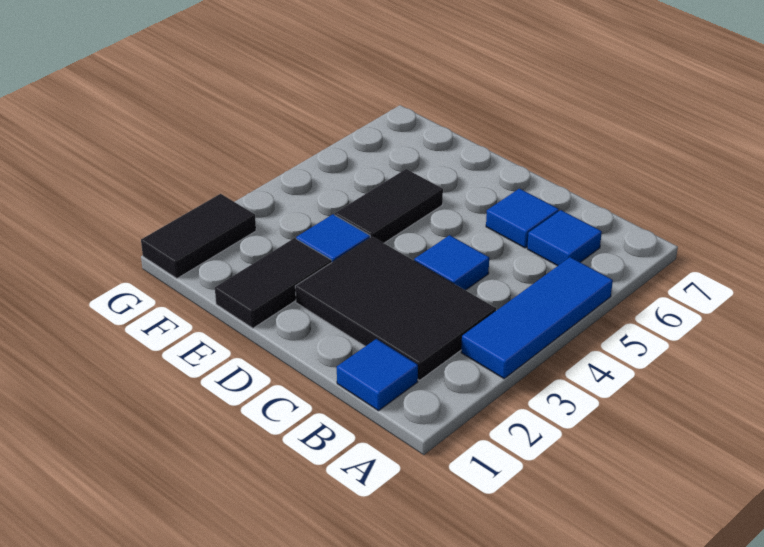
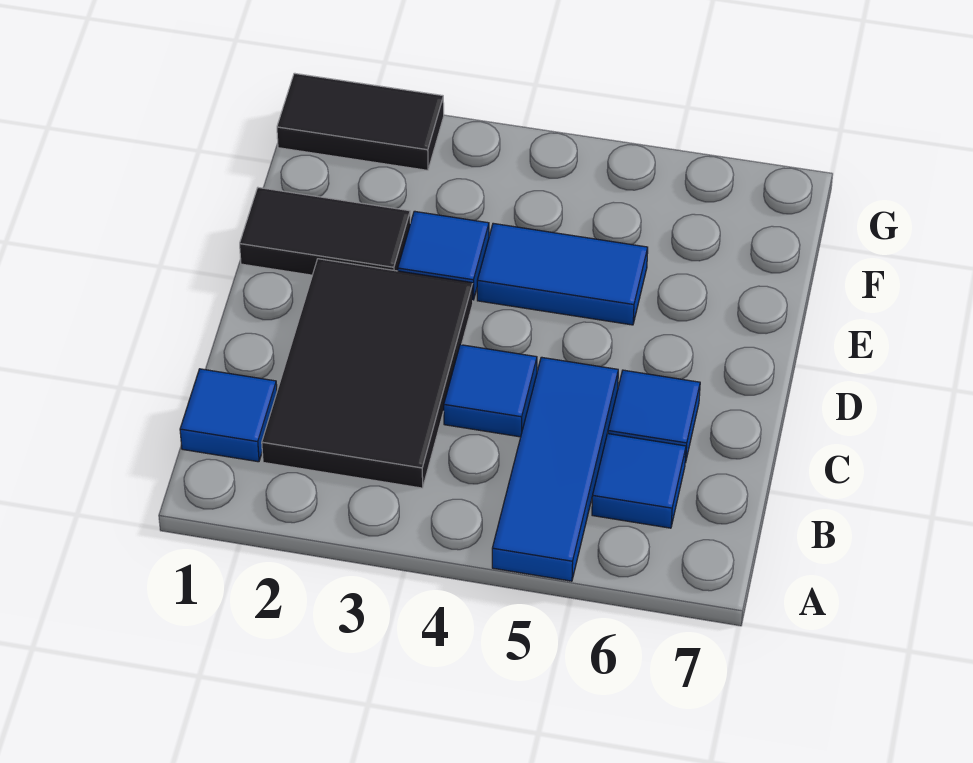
blue tile A3:A5 level 1 -> blue tile A5:C5 level 1
black tile E4:E5 level 1 -> blue tile E4:E5 level 1

